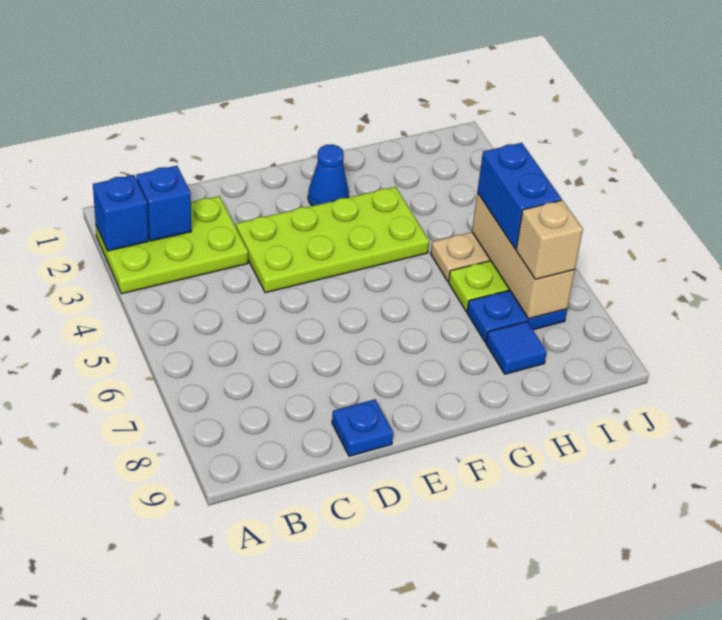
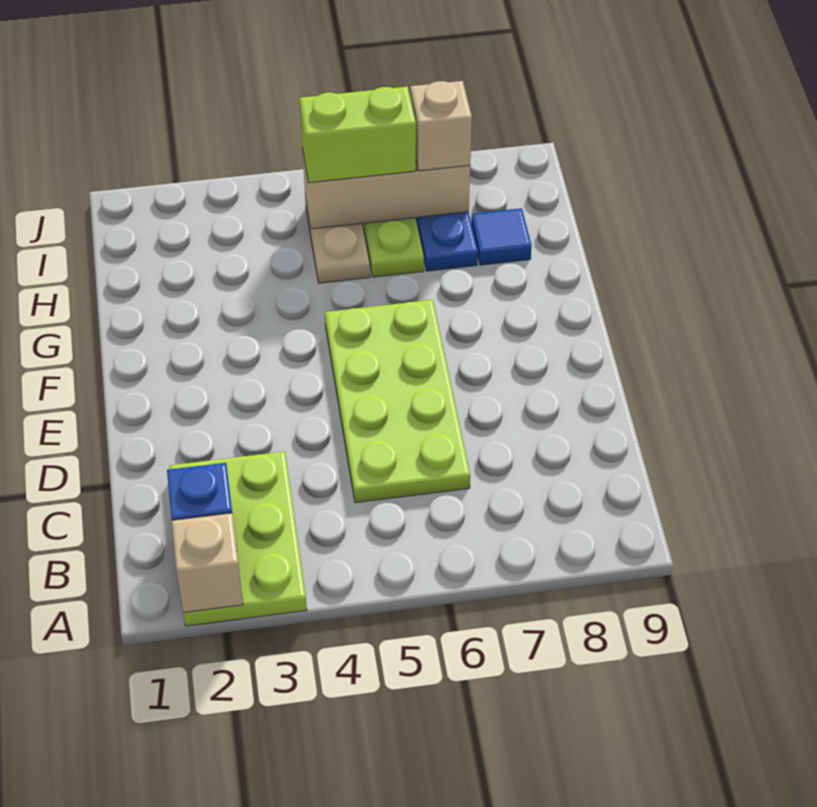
blue brick A2 level 2 -> tan brick A2 level 2
lime plate D3:G4 level 1 -> lime plate C5:F6 level 1
blue plate D9 level 1 -> none
blue cone F2 level 1 -> none
blue brick I5:I6 level 3 -> lime brick I5:I6 level 3

